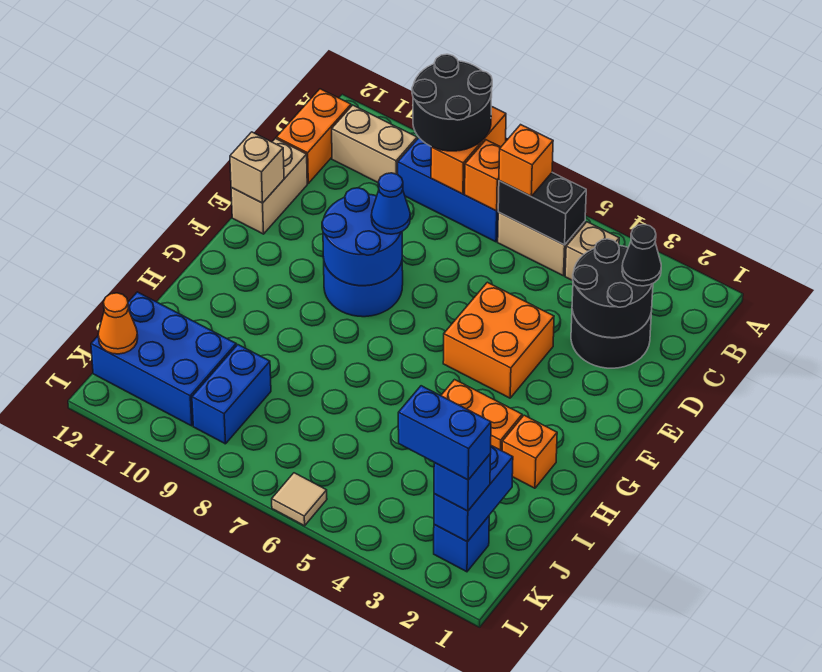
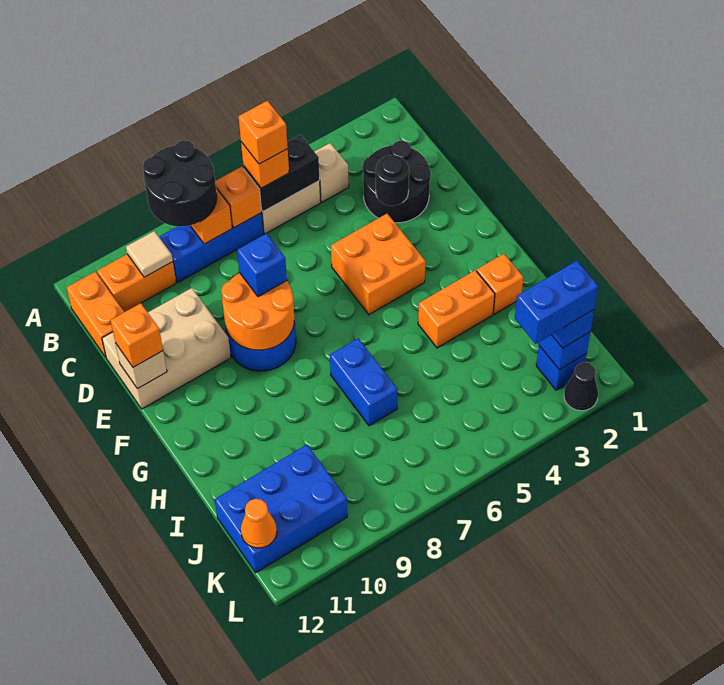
none -> orange brick B6 level 4
tan brick B10:B11 level 1 -> orange brick B10:B11 level 1
black round brick C2:D3 level 2 -> black round brick D3 level 2
black cone C2 level 3 -> black cone L2 level 1
tan brick D12:E12 level 1 -> tan brick D10:E12 level 1
blue round brick E8:F9 level 2 -> orange round brick E8:F9 level 2
blue cone E8 level 3 -> blue brick E8 level 3
none -> orange brick E12 level 3
blue brick J9:K9 level 1 -> blue brick H7:I7 level 1
tan tile L6 level 1 -> tan tile B10 level 2

